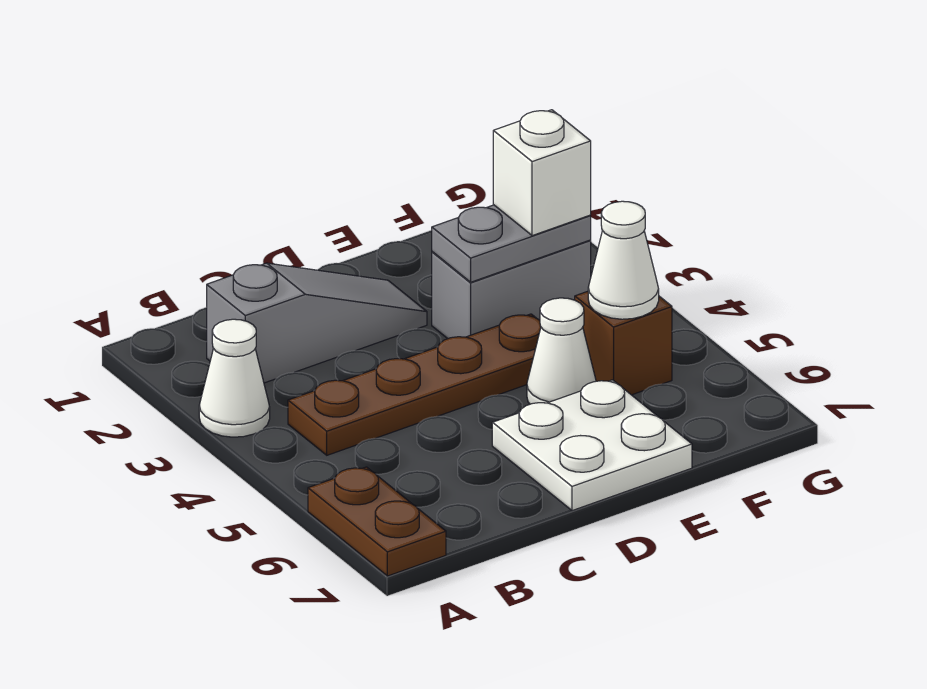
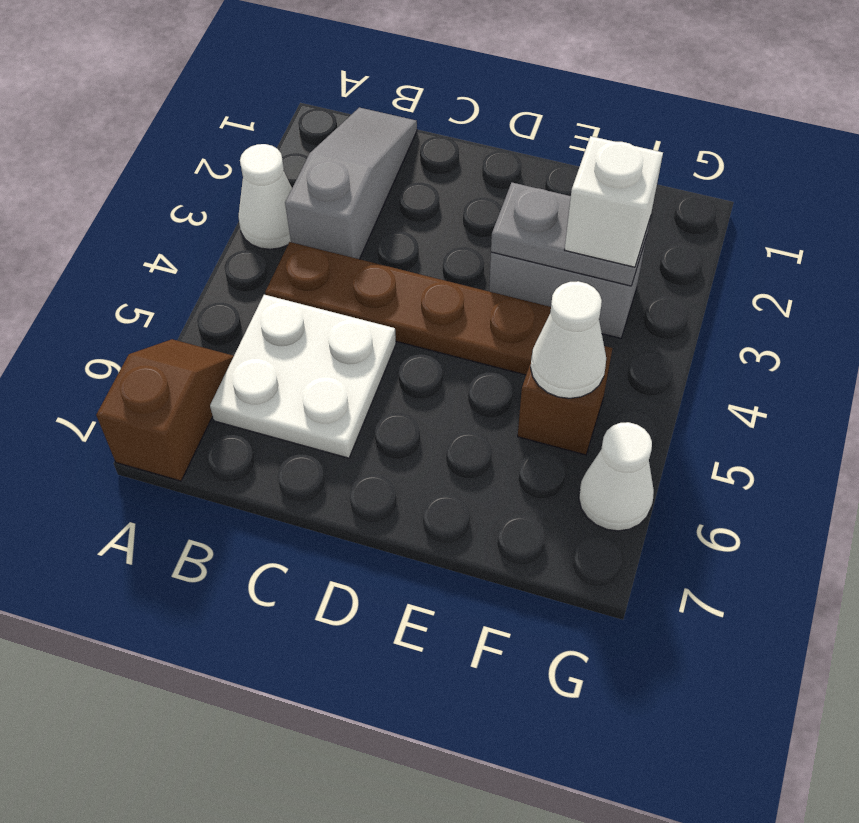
brown plate A6:A7 level 1 -> brown slope A6:A7 level 1 top 7
grey slope B2:D2 level 1 top B -> grey slope B1:B3 level 1 top 3
white plate D6:E7 level 1 -> white plate B5:C6 level 1
white cone E5 level 1 -> white cone G6 level 1

